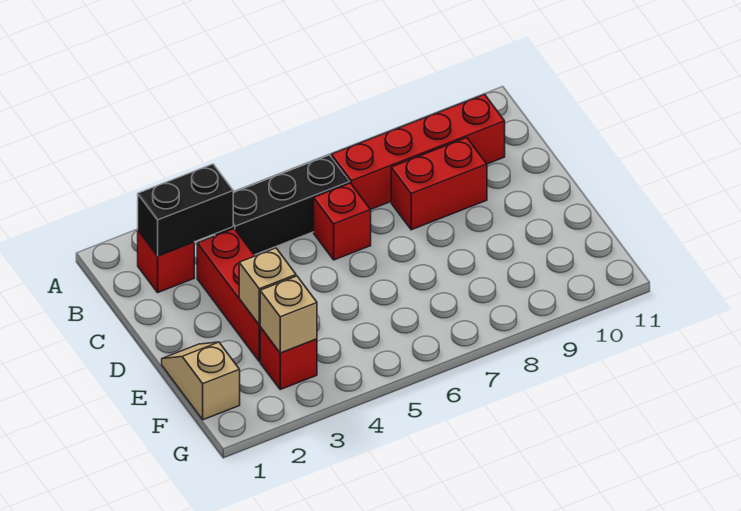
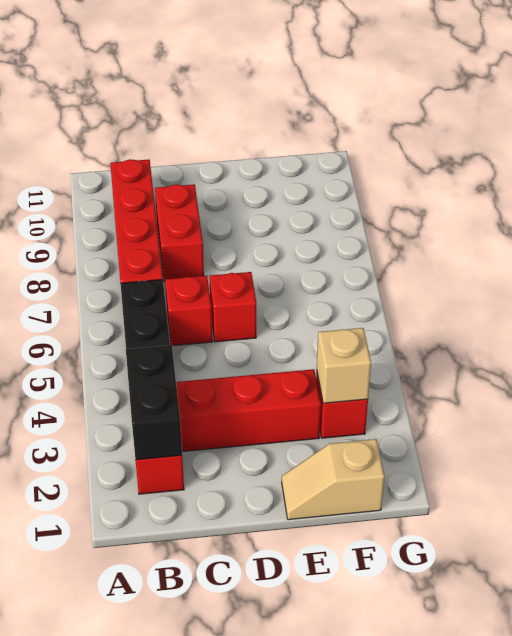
none -> red brick D6 level 1
tan brick E3 level 2 -> none

